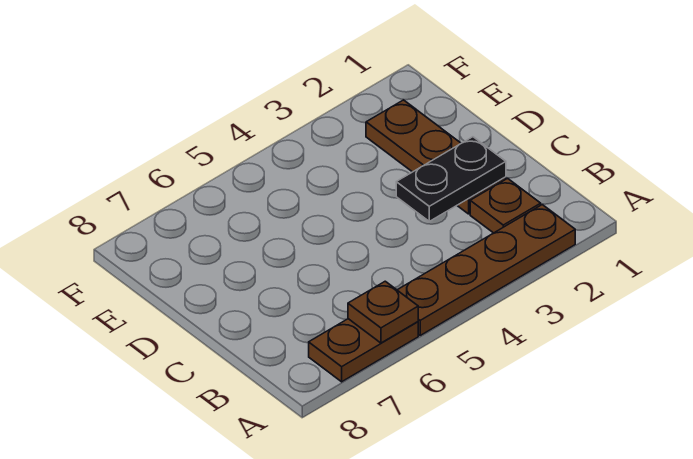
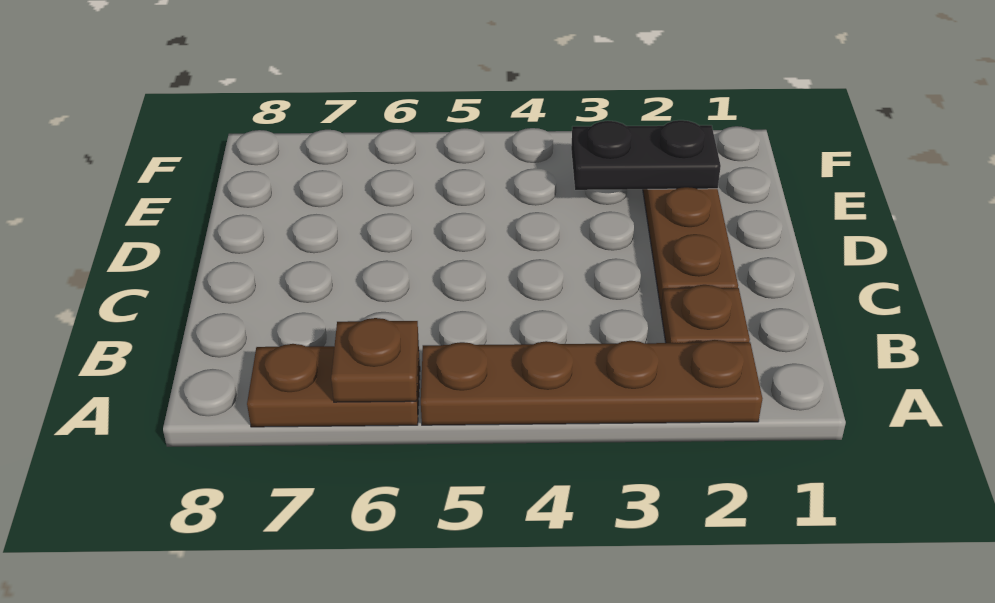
black plate C2:C3 level 2 -> black plate E2:E3 level 2

